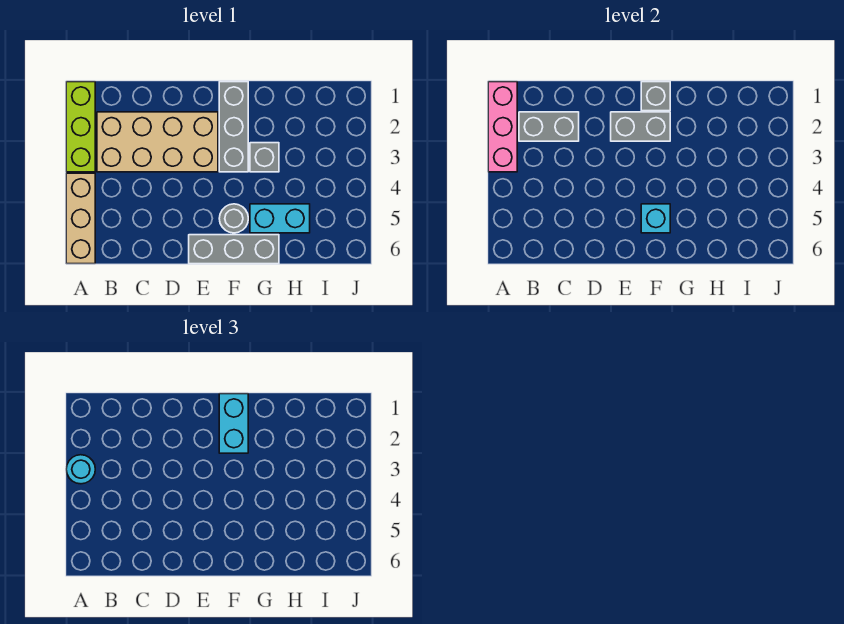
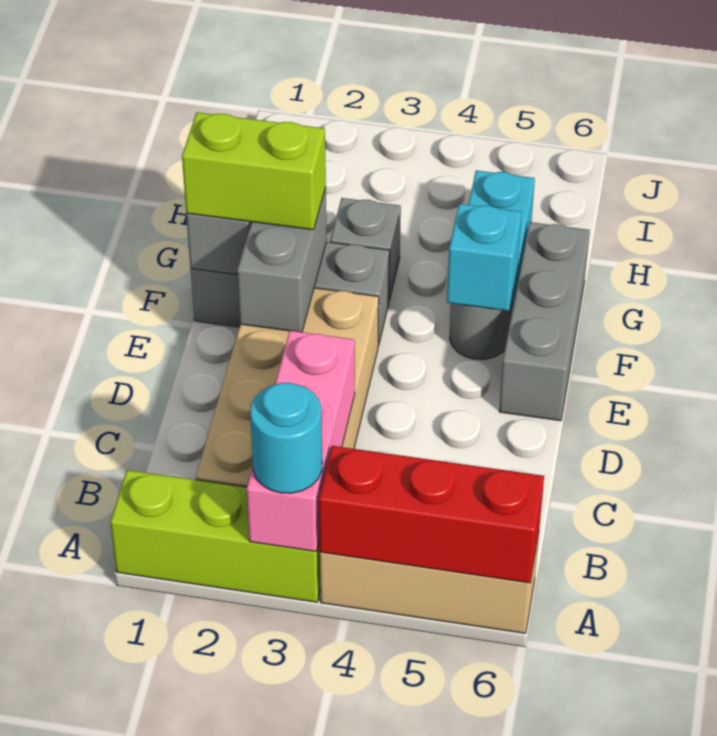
pink brick A1:A3 level 2 -> pink brick A3:C3 level 2
none -> red brick A4:A6 level 2
grey brick B2:C2 level 2 -> none
cyan brick F1:F2 level 3 -> lime brick F1:F2 level 3

